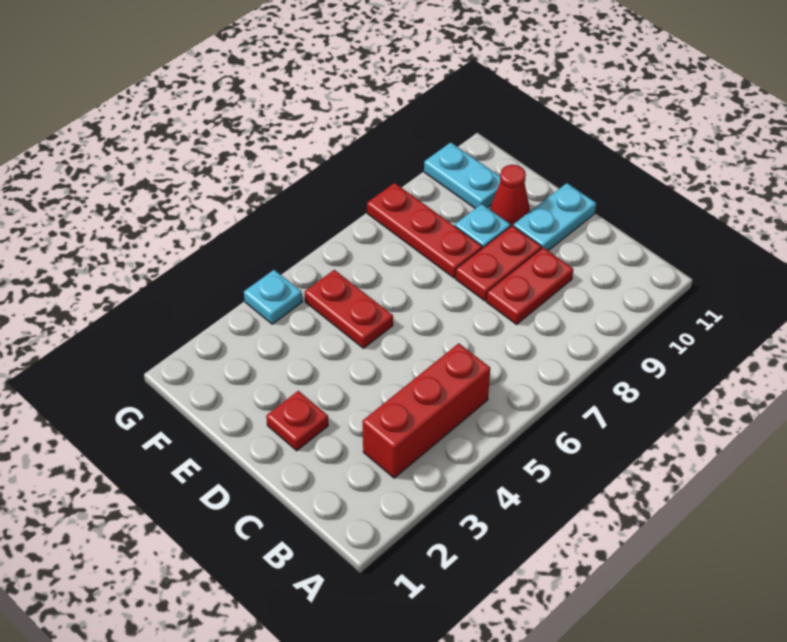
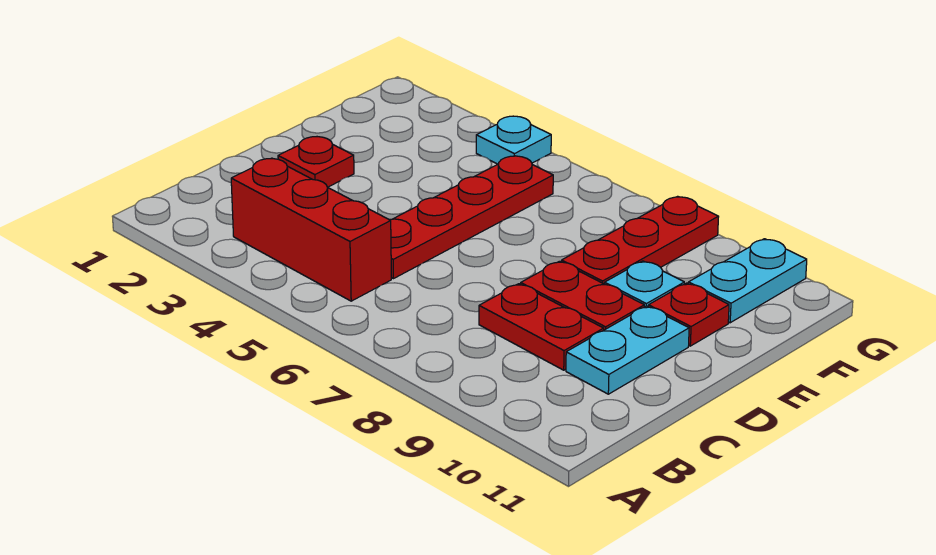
cyan plate D10:D11 level 1 -> cyan plate C10:D10 level 1
red plate E5:F5 level 1 -> red plate C5:F5 level 1
red cone E10 level 1 -> red plate E10 level 1

